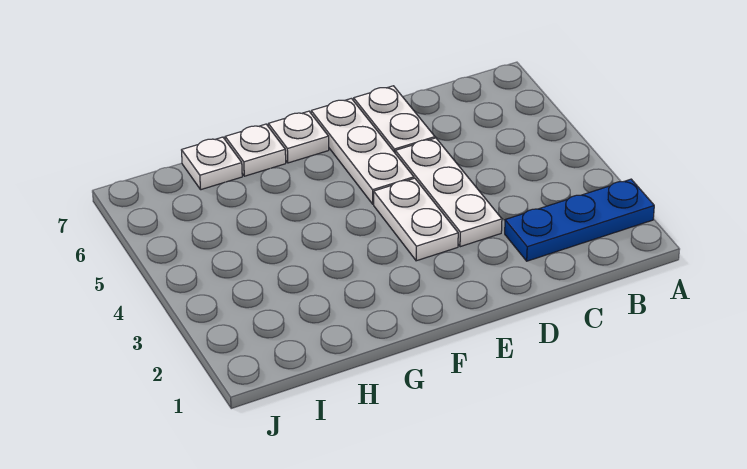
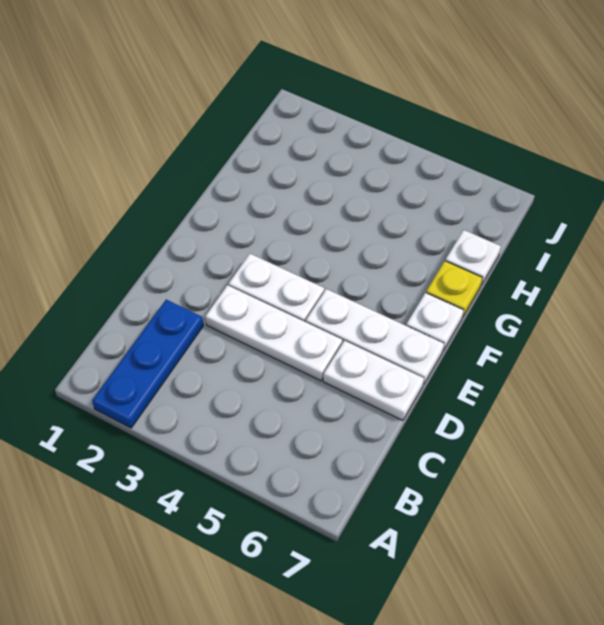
white plate G7 level 1 -> yellow plate G7 level 1

